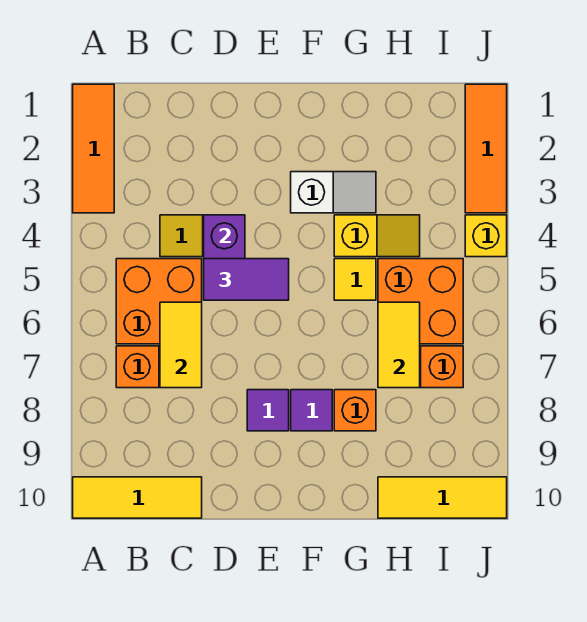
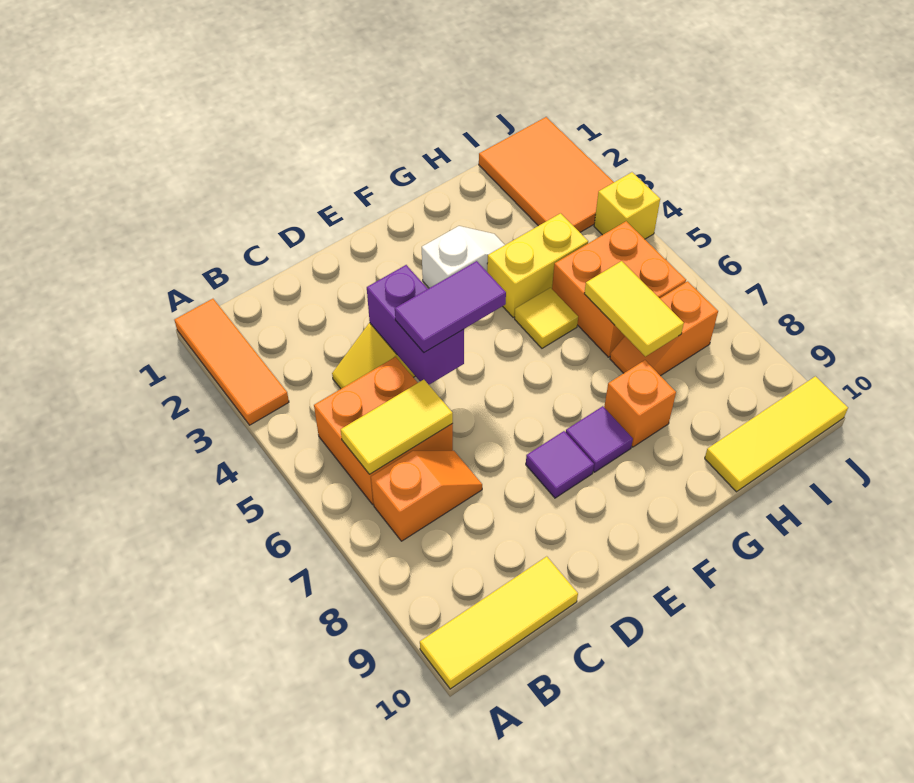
yellow tile C6:C7 level 2 -> yellow tile B6:C6 level 2
yellow slope G4:H4 level 1 top G -> yellow brick G4:H4 level 1
orange tile J1:J3 level 1 -> orange tile I1:J3 level 1

